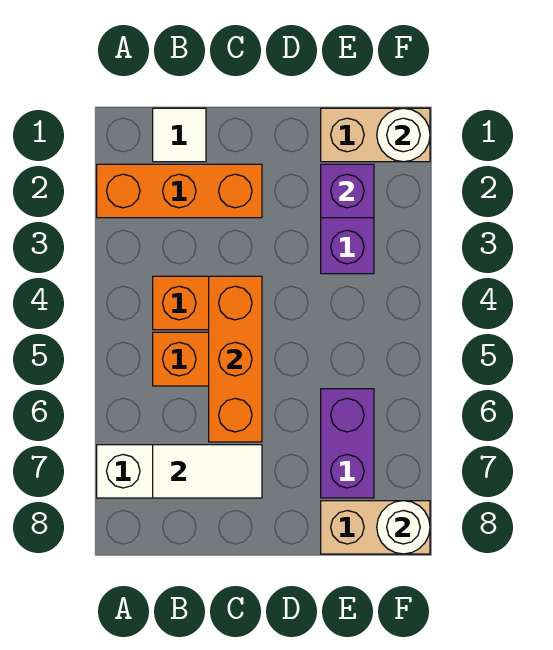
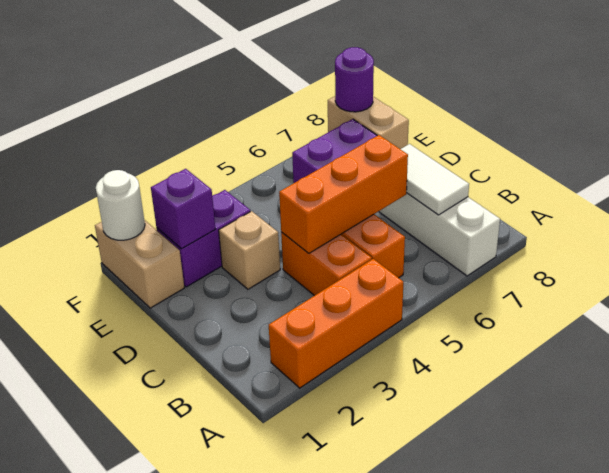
orange brick A2:C2 level 1 -> orange brick A2:A4 level 1
white tile B1 level 1 -> none
none -> tan brick D3 level 1
white round brick F8 level 2 -> purple round brick F8 level 2

